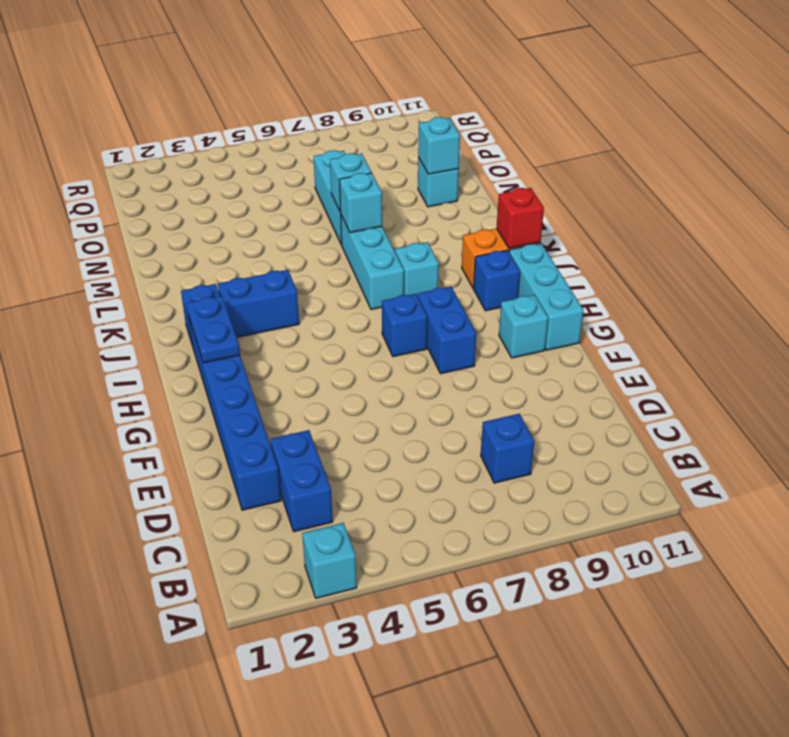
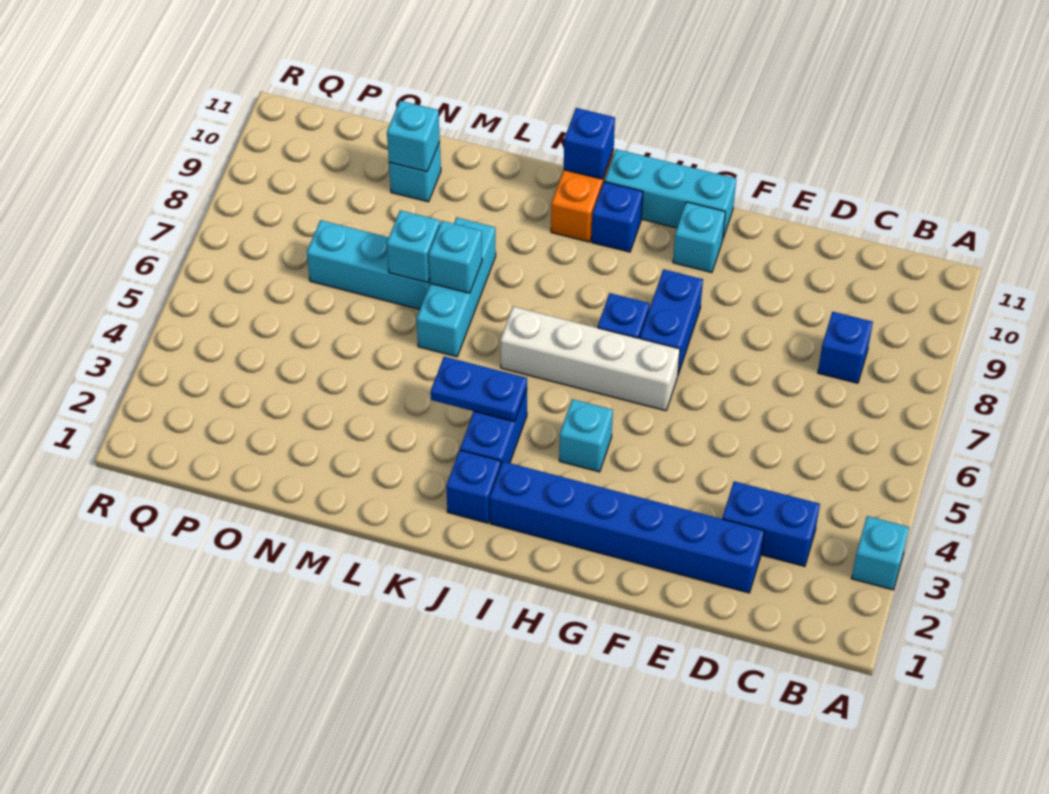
none -> white brick G6:J6 level 1
blue brick G8:H8 level 1 -> blue brick G7:G8 level 1
blue plate H2:I2 level 2 -> blue plate J4:K4 level 2
cyan brick J7:L7 level 1 -> cyan brick L6:L8 level 1
cyan brick J8 level 1 -> cyan brick H4 level 1
red brick J11 level 2 -> blue brick J11 level 2

